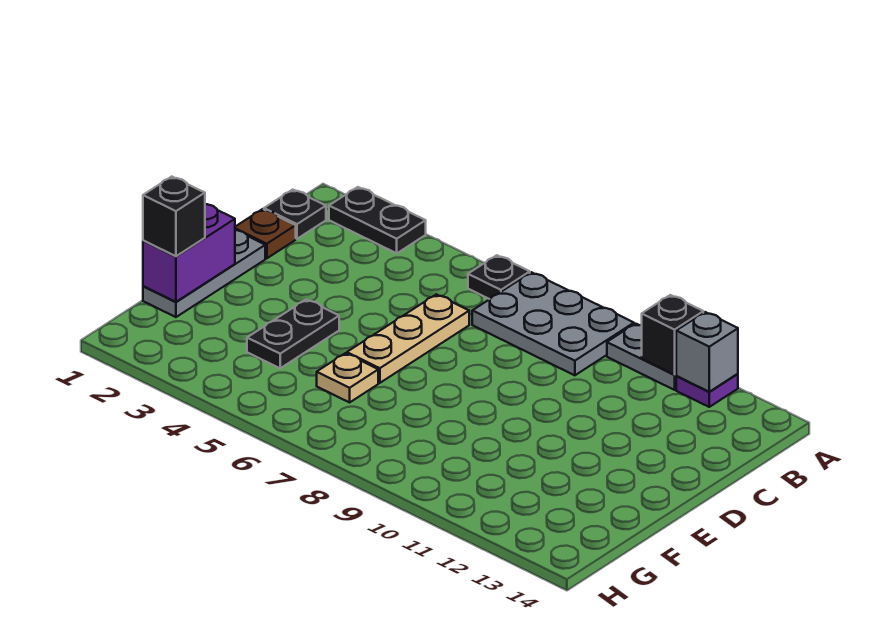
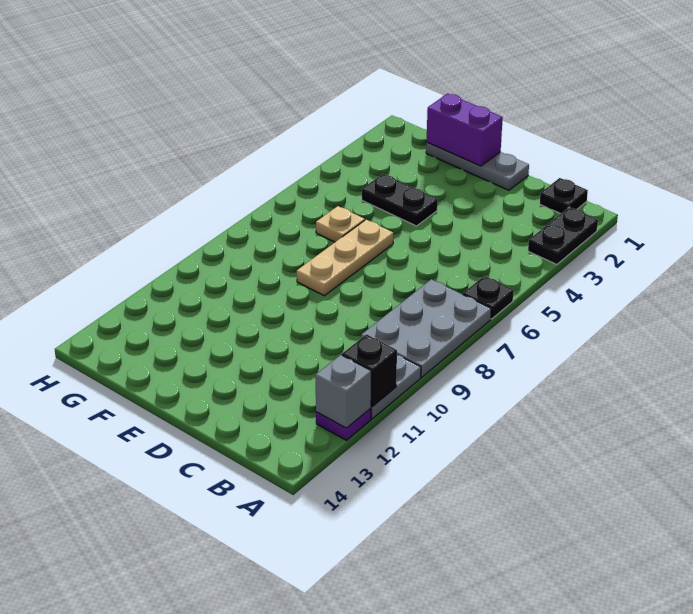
brown plate C1 level 1 -> none
tan plate C6:E6 level 1 -> tan plate E6:E8 level 1
black brick F1 level 3 -> none

